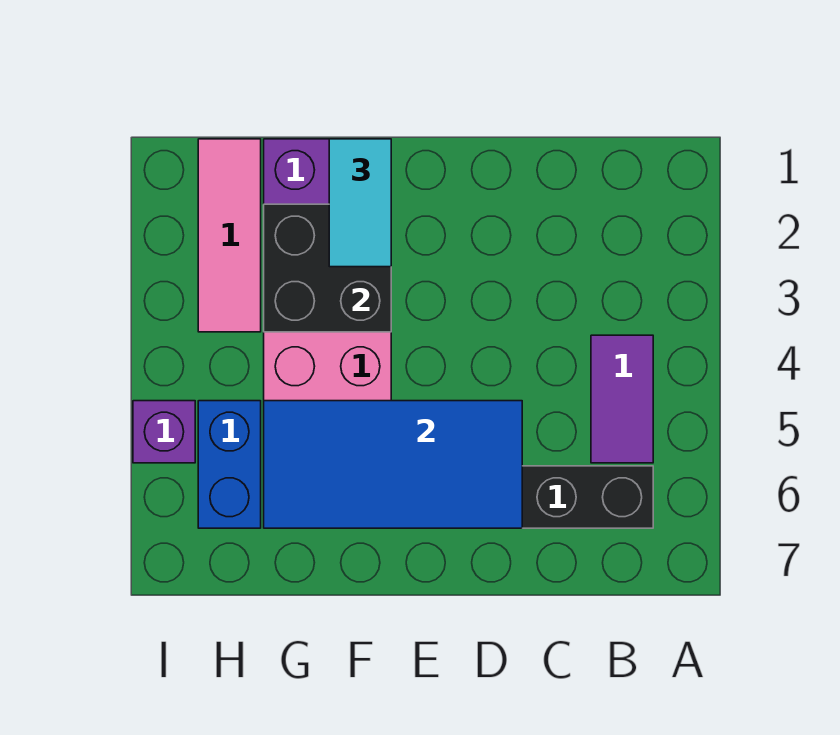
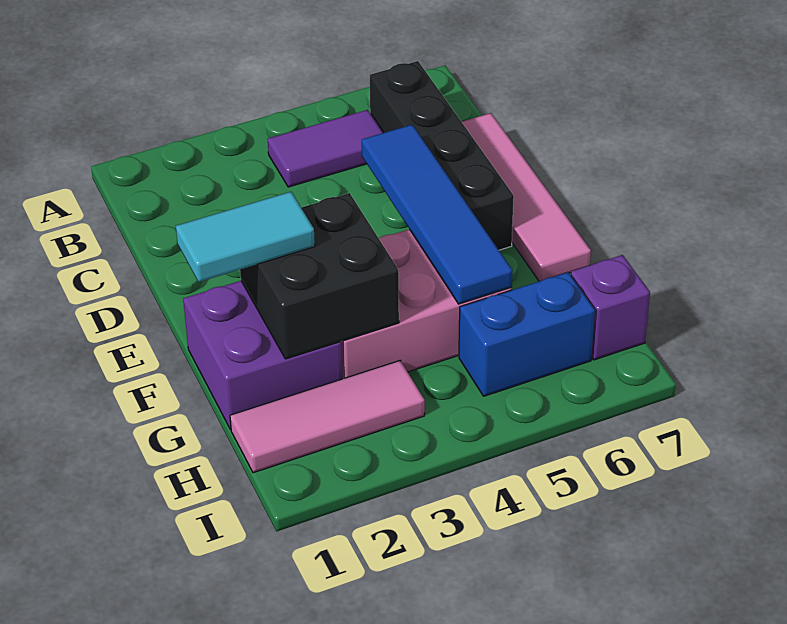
none -> pink tile C7:F7 level 1
blue tile D5:G6 level 2 -> blue tile D5:G5 level 2
purple brick I5 level 1 -> purple brick H7 level 1

